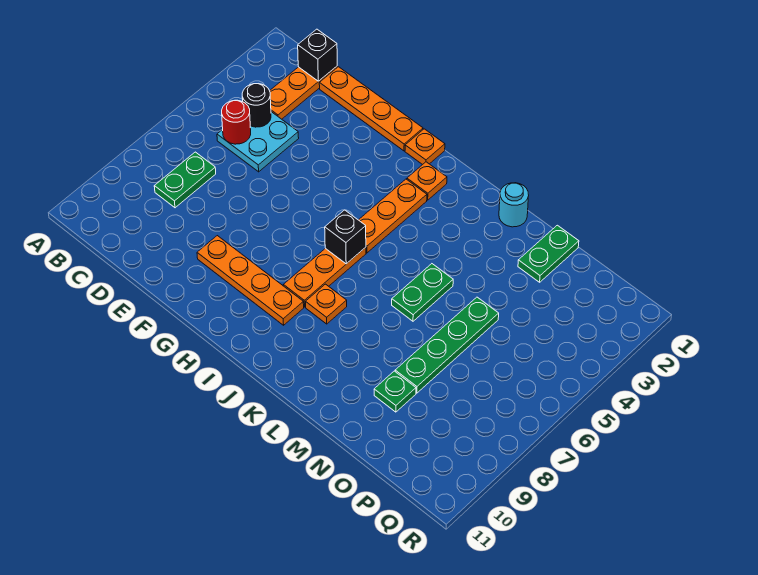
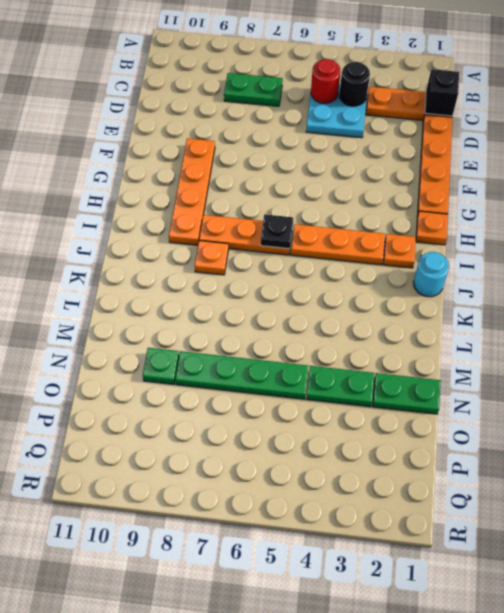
black brick I6 level 2 -> black plate I6 level 2
cyan round brick L1 level 1 -> cyan round brick J1 level 1
green plate L5:L6 level 1 -> green plate N3:N4 level 1

